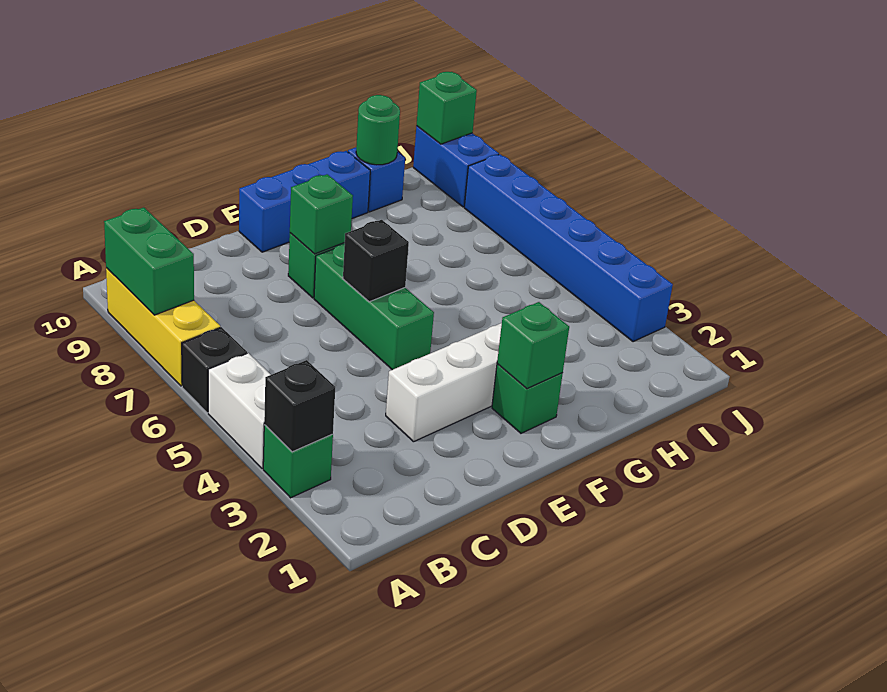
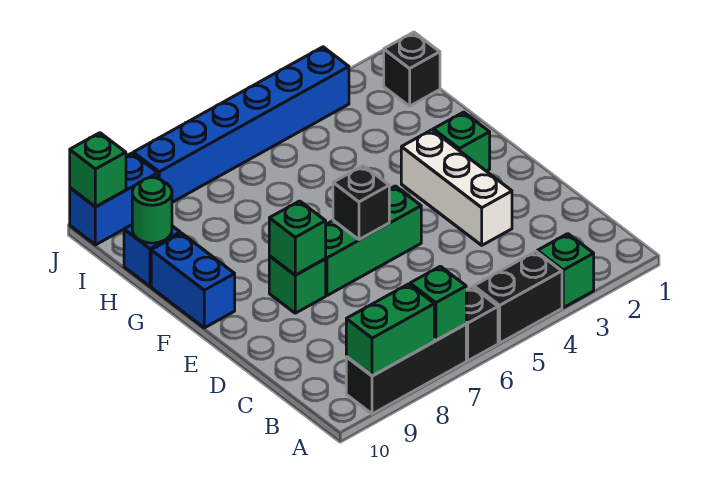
black brick A3 level 2 -> black brick I1 level 1
white brick A4:A5 level 1 -> black brick A4:A5 level 1
yellow brick A7:A9 level 1 -> black brick A7:A9 level 1
blue brick E10:G10 level 1 -> blue brick F10:G10 level 1
green brick F2 level 2 -> green brick A7 level 2

